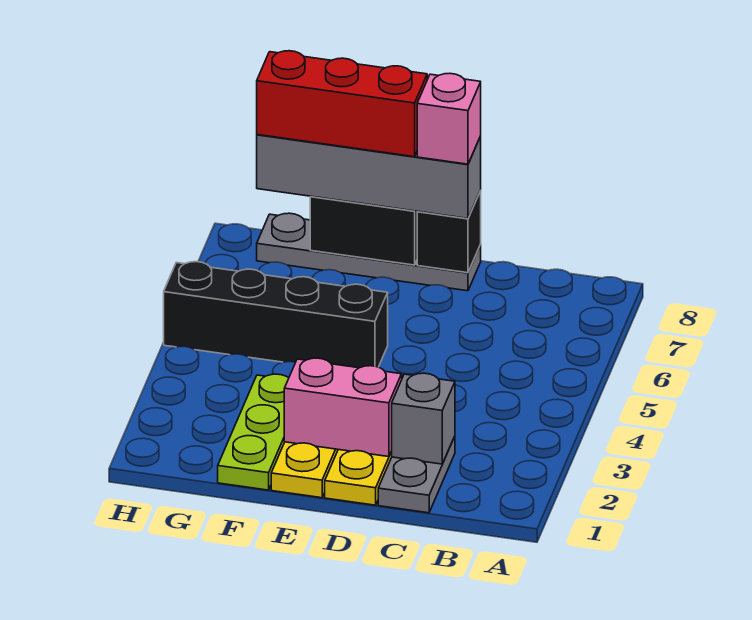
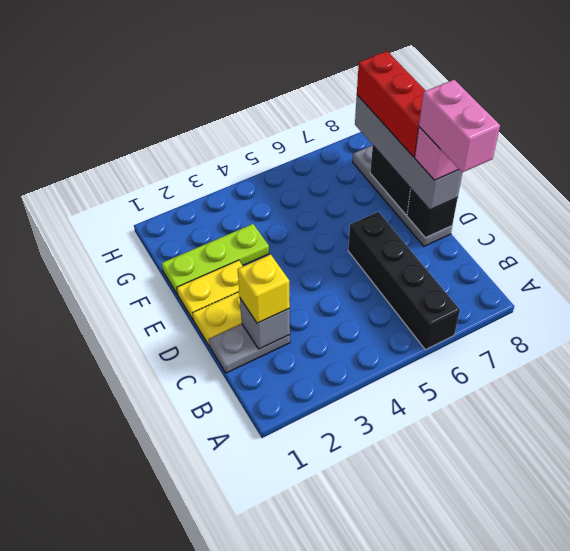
none -> yellow brick C2 level 3
pink brick D2:E2 level 2 -> pink brick C8:D8 level 5
black brick E5:H5 level 1 -> black brick A6:D6 level 1

